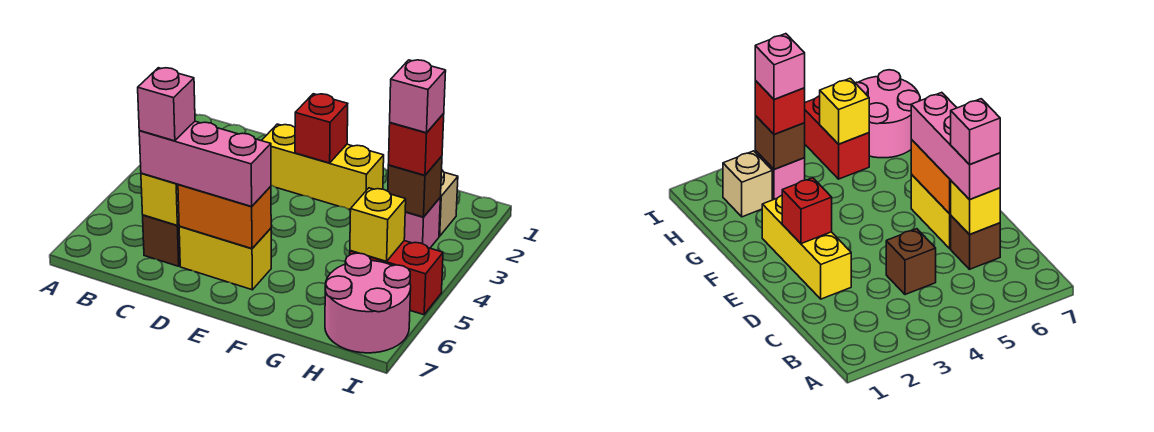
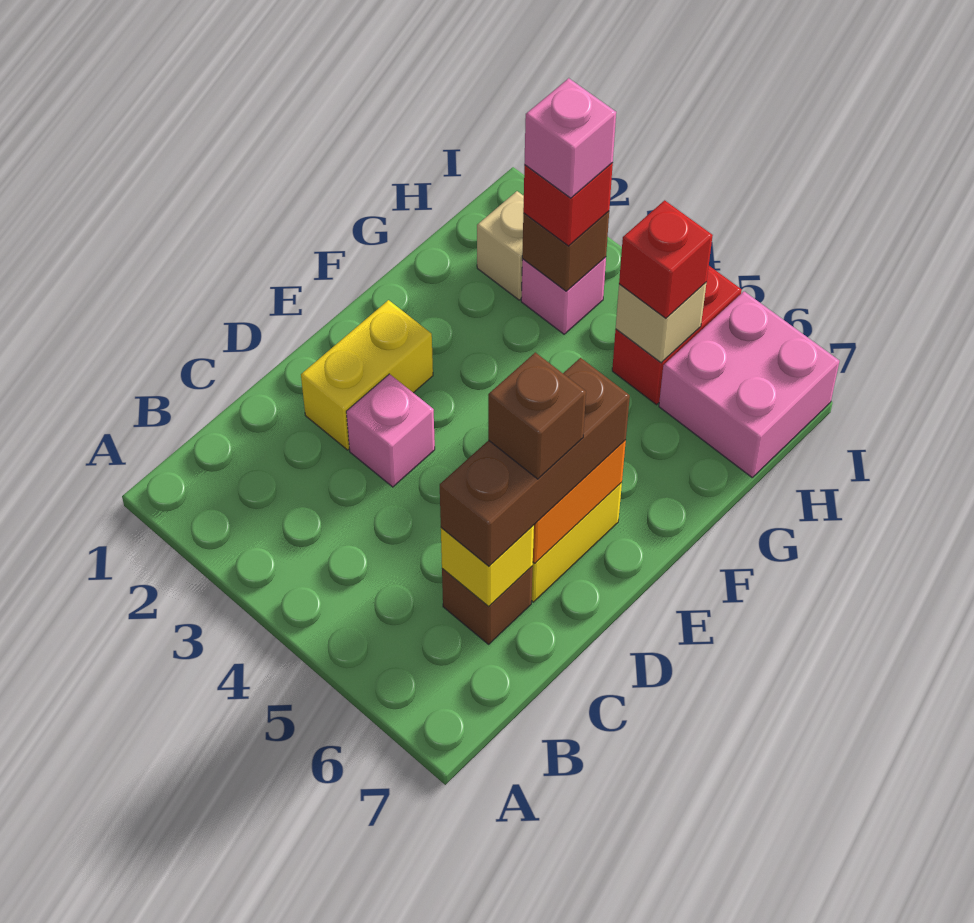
brown brick C4 level 1 -> brown brick D6 level 4
pink brick C6:E6 level 3 -> brown brick C6:E6 level 3
pink brick C6 level 4 -> pink brick D3 level 1
yellow brick D2:F2 level 1 -> yellow brick D2:E2 level 1
red brick E2 level 2 -> red brick H5 level 3
yellow brick H5 level 2 -> tan brick H5 level 2
pink round brick H6:I7 level 1 -> pink brick H6:I7 level 1

